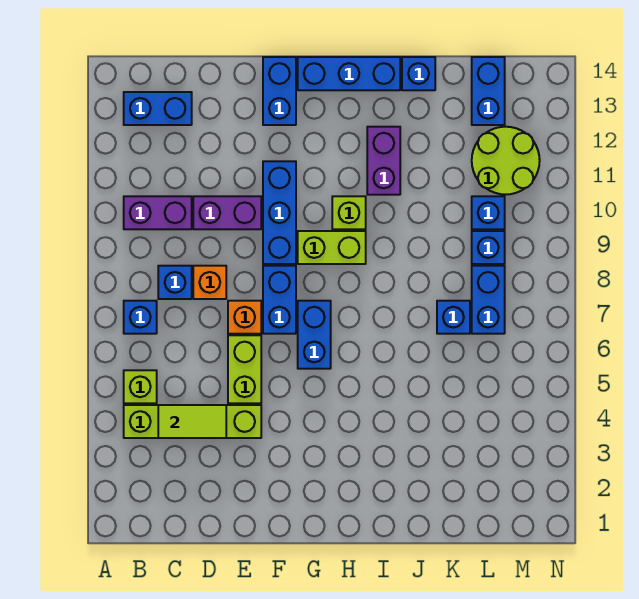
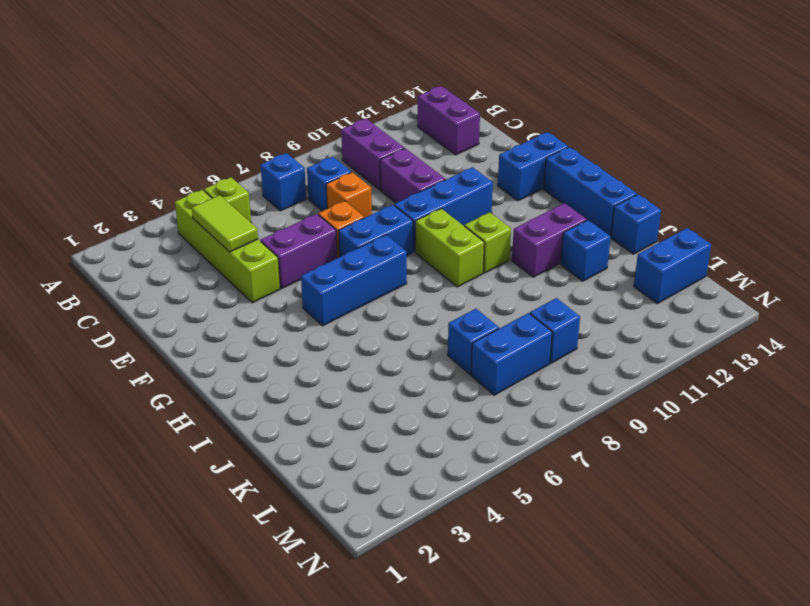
blue brick B13:C13 level 1 -> purple brick B13:C13 level 1
lime brick E5:E6 level 1 -> purple brick E5:E6 level 1
blue brick G6:G7 level 1 -> blue brick G5:G7 level 1
blue brick L10 level 1 -> blue brick J12 level 1
lime round brick L11:M12 level 1 -> none

